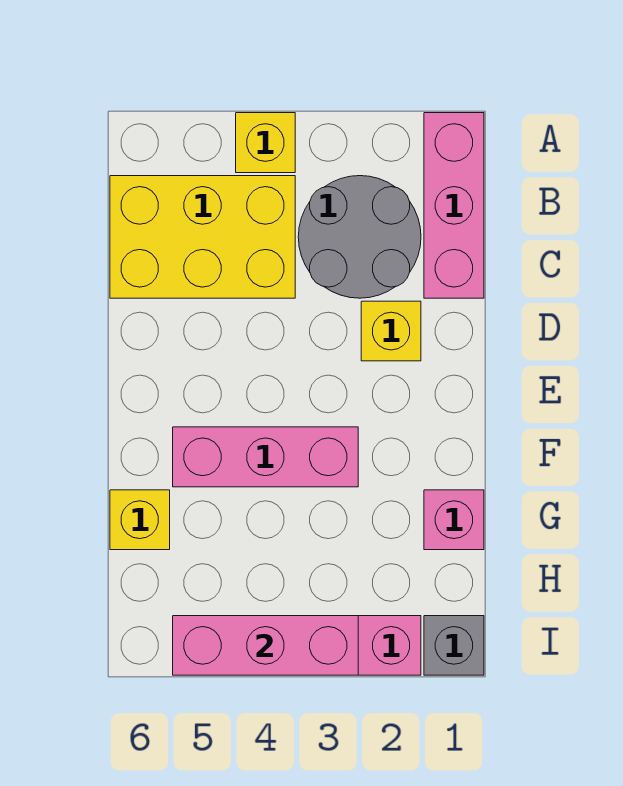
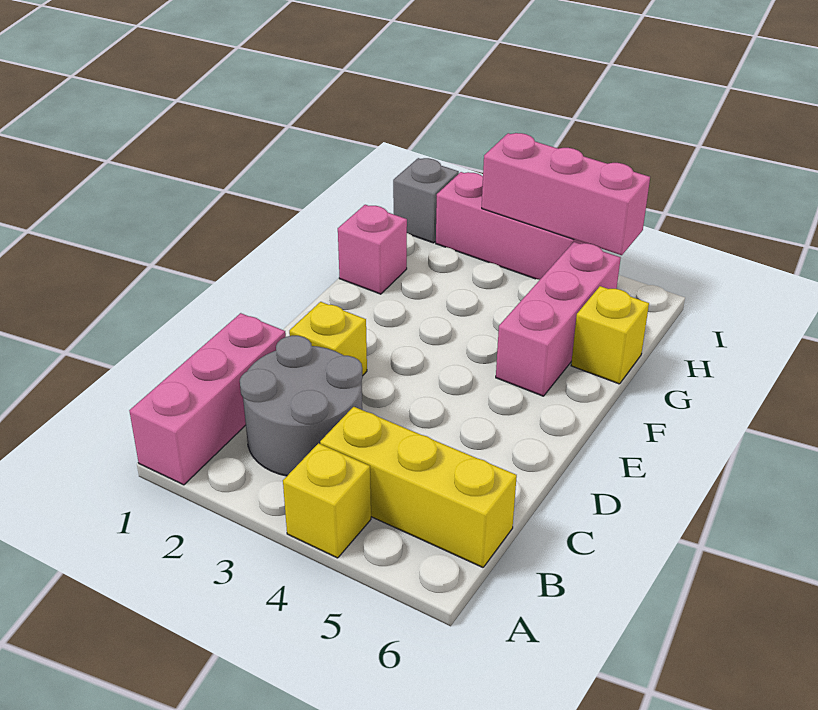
yellow brick B4:C6 level 1 -> yellow brick B4:B6 level 1
pink brick F3:F5 level 1 -> pink brick F5:H5 level 1

